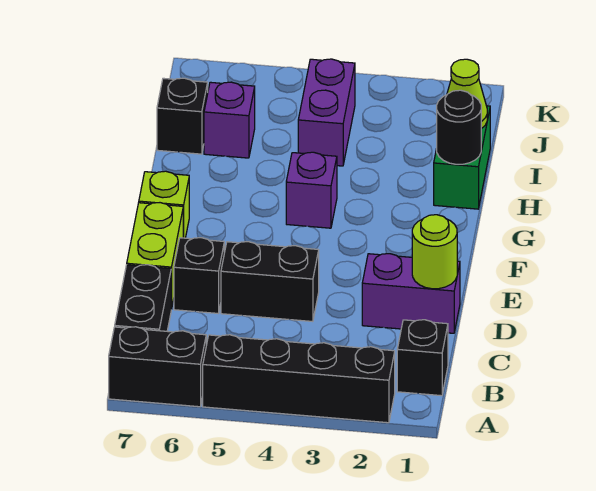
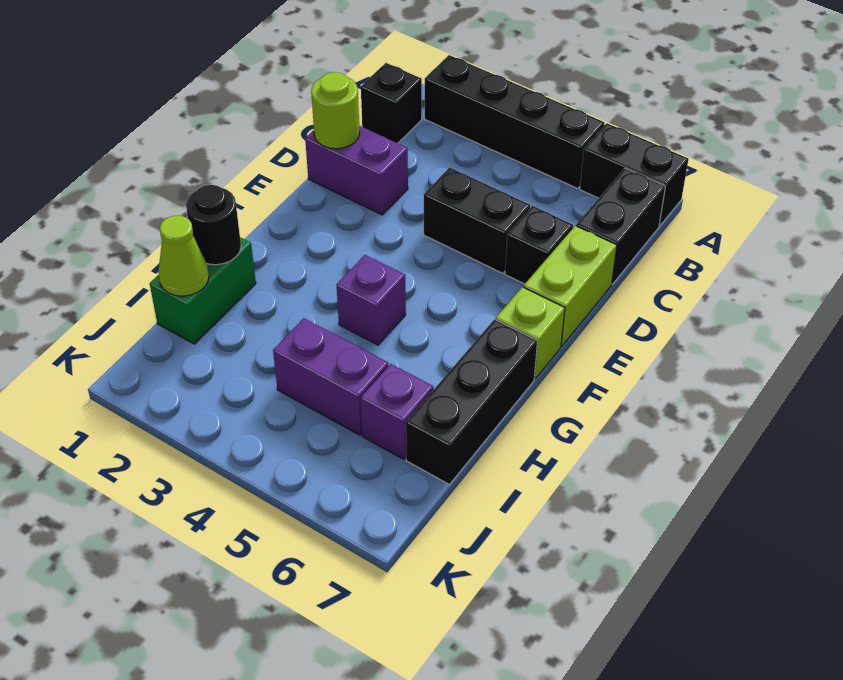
purple brick I4:J4 level 1 -> purple brick I4:I5 level 1
black brick I7 level 1 -> black brick G7:I7 level 1

